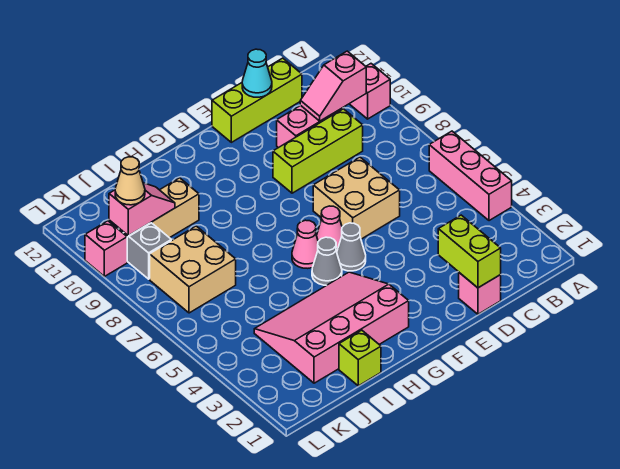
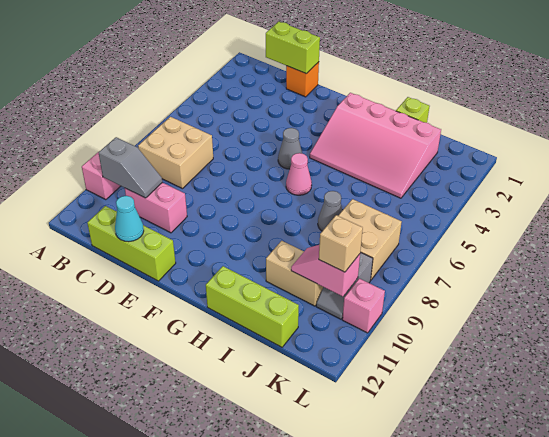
pink brick A4:A6 level 1 -> none
pink slope B10:C10 level 2 top B -> grey slope B10:C10 level 2 top B
lime brick C9:E9 level 1 -> lime brick H12:J12 level 1
pink brick D1 level 1 -> orange brick D1 level 1
lime brick D1:D2 level 2 -> lime brick C1:D1 level 2
tan brick D6:E7 level 1 -> tan brick B7:C8 level 1
pink cone F6 level 1 -> none
grey cone G5 level 1 -> grey cone I7 level 1
tan cone K10 level 3 -> tan brick K10 level 3

